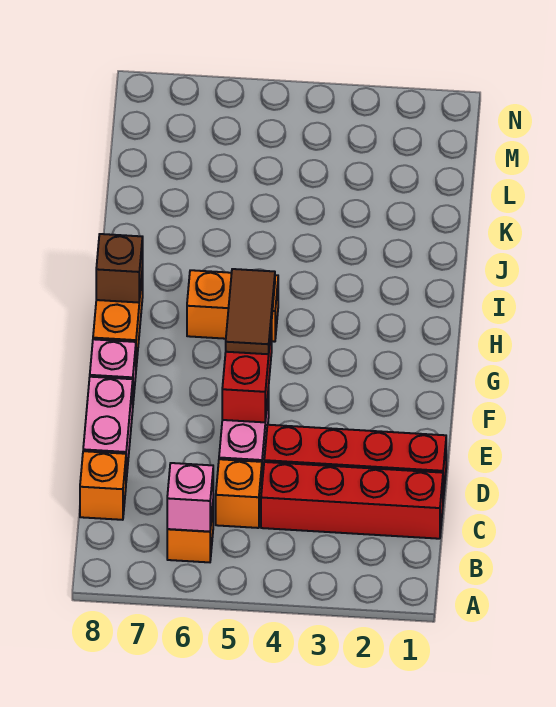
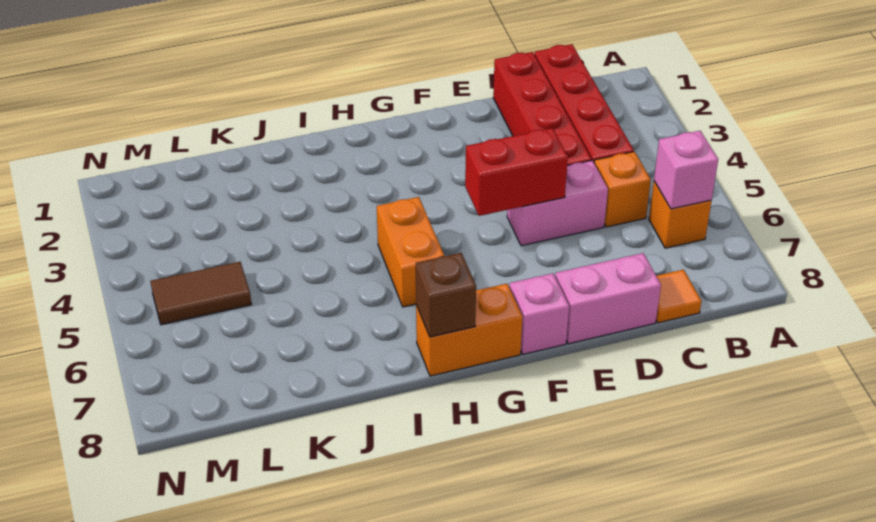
orange brick C8 level 1 -> orange tile C8 level 1
brown tile F5:G5 level 3 -> brown tile L5:M5 level 1

